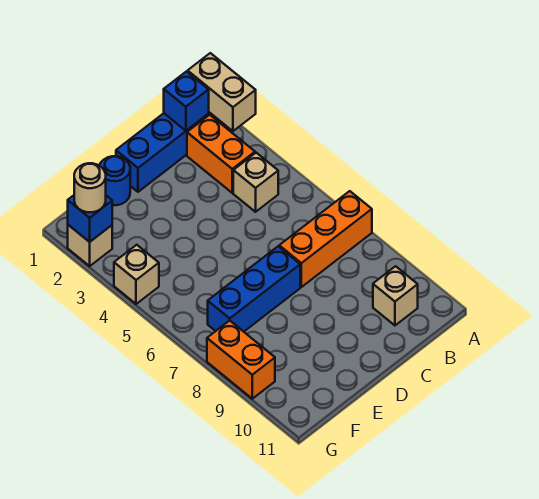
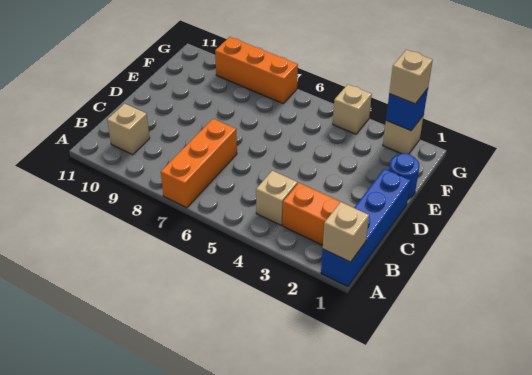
tan brick A1:A2 level 2 -> tan brick A1 level 2
blue brick B1 level 2 -> none
blue brick D7:F7 level 1 -> none
tan round brick G2 level 3 -> tan brick G2 level 3
orange brick G8:G9 level 1 -> orange brick G7:G9 level 1

